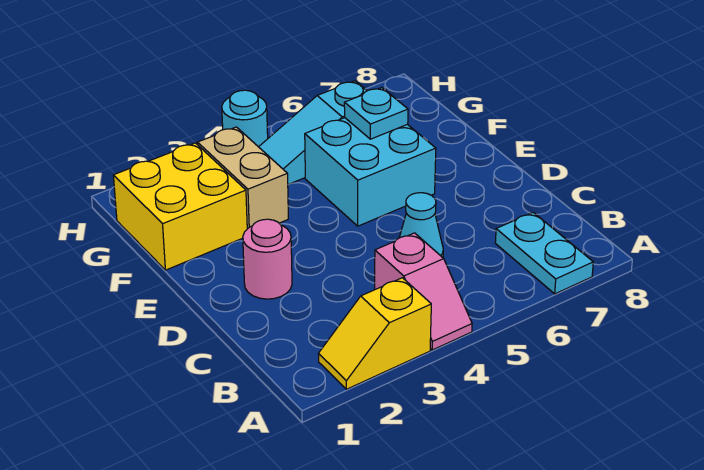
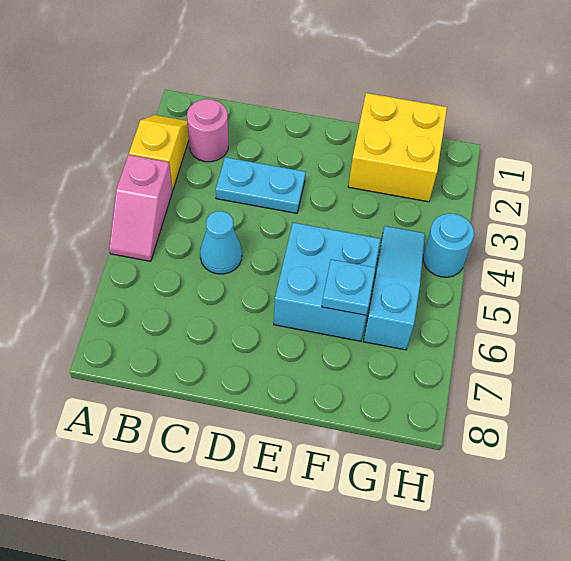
pink slope A4:B4 level 1 top B -> pink slope A4:A5 level 1 top 4
cyan plate A7:B7 level 1 -> cyan plate C3:D3 level 1
pink round brick D2 level 1 -> pink round brick B2 level 1
tan brick F3:G3 level 1 -> none

